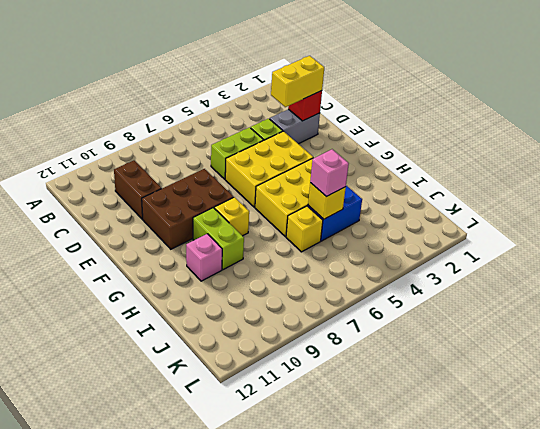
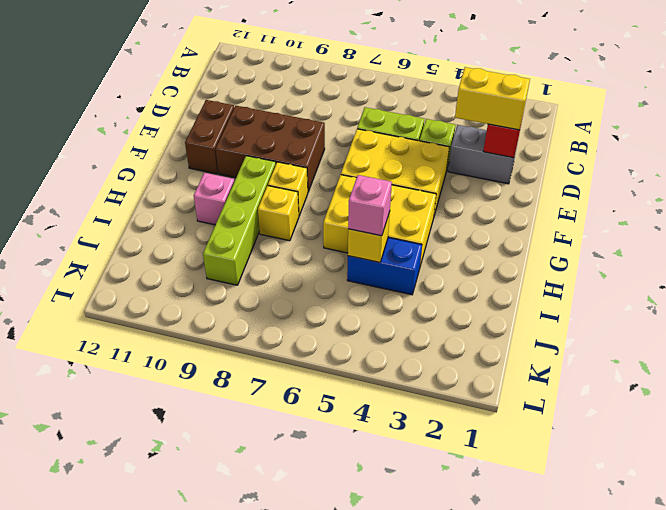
brown brick C10:D10 level 1 -> brown brick E11:F11 level 1
lime brick G9:H9 level 1 -> lime brick G9:J9 level 1
yellow brick I6 level 1 -> yellow brick H8 level 1

